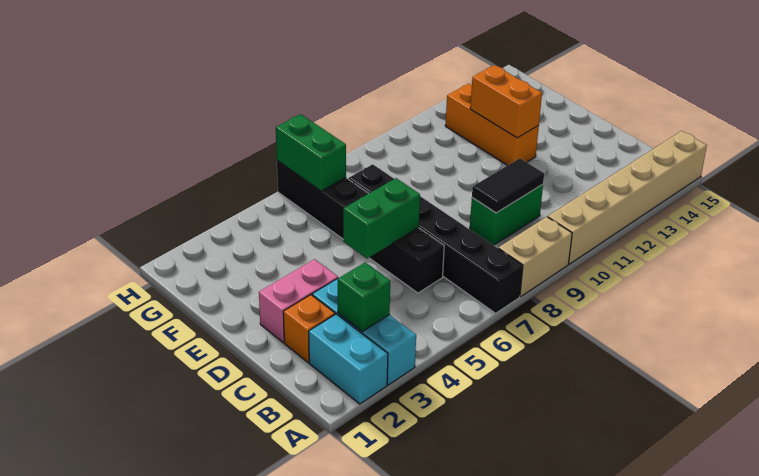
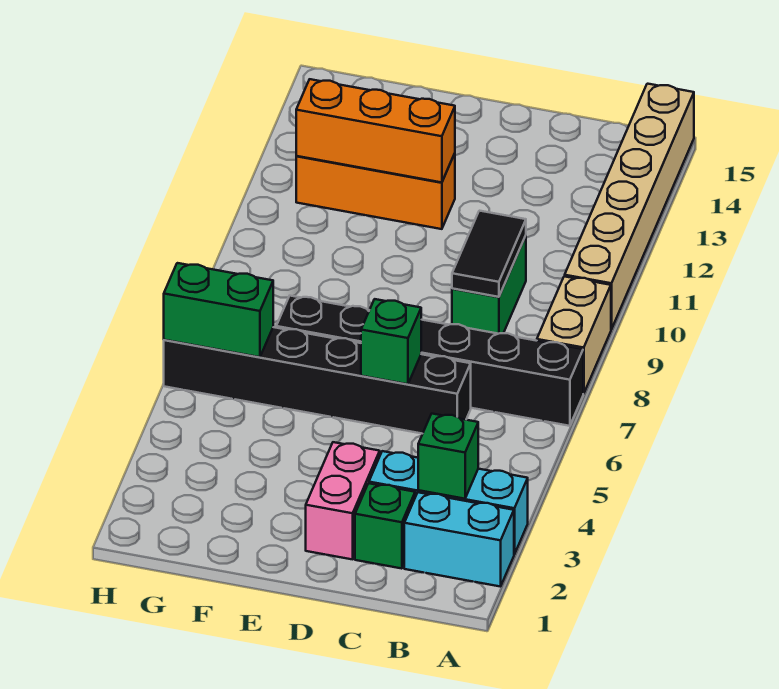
orange brick C2 level 1 -> green brick C2 level 1
green brick D5:D6 level 2 -> green brick D6 level 2
orange brick E12:F12 level 2 -> orange brick E12:G12 level 2

